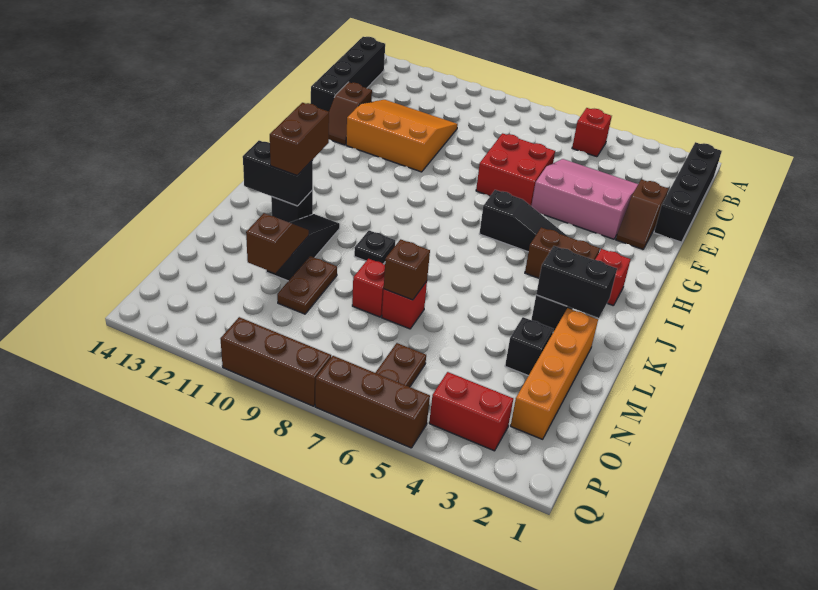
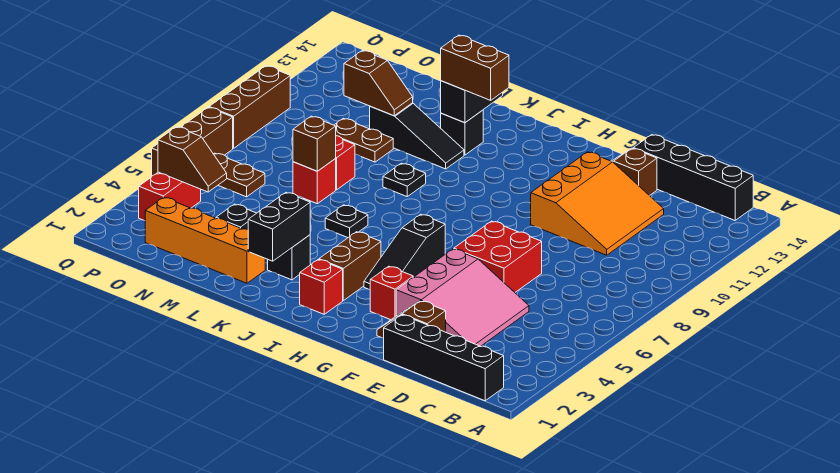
red brick B5 level 1 -> red brick G3 level 1
none -> black plate K6 level 1
none -> brown slope O4:P4 level 2 top P

